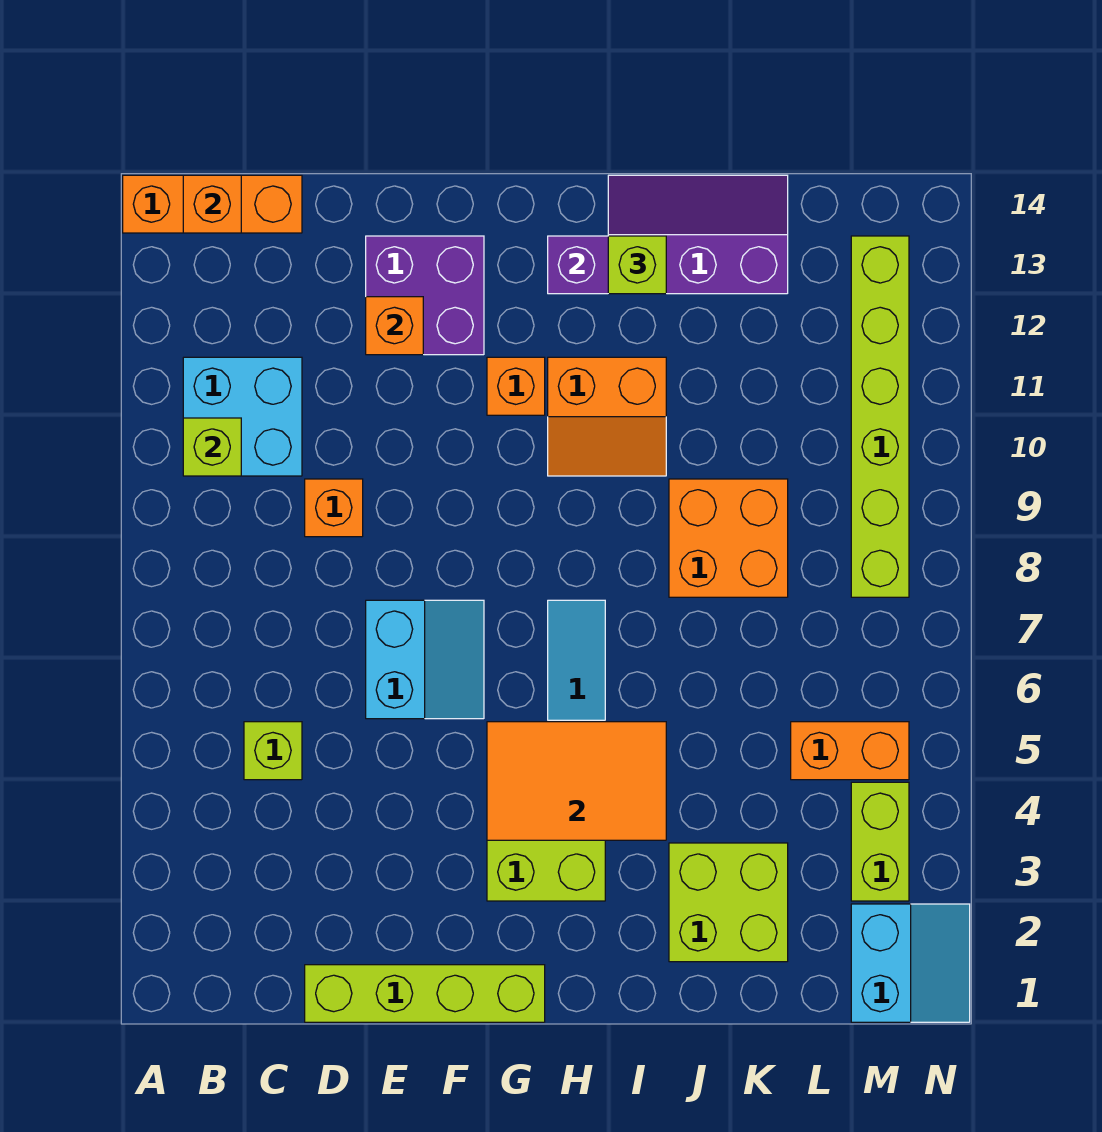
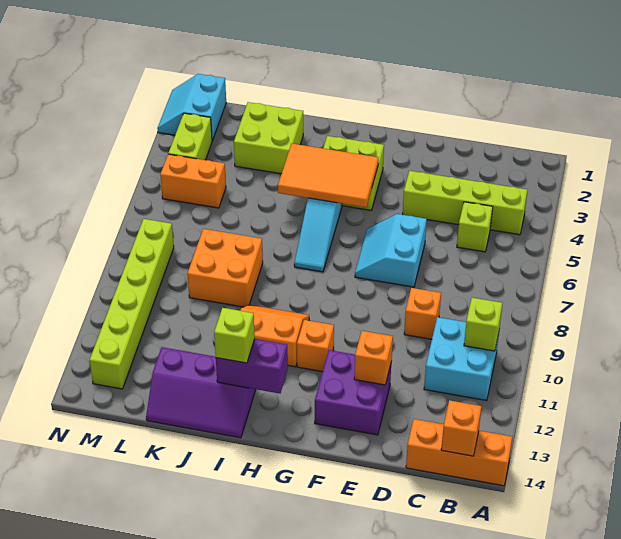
lime brick D1:G1 level 1 -> lime brick B4:E4 level 1

